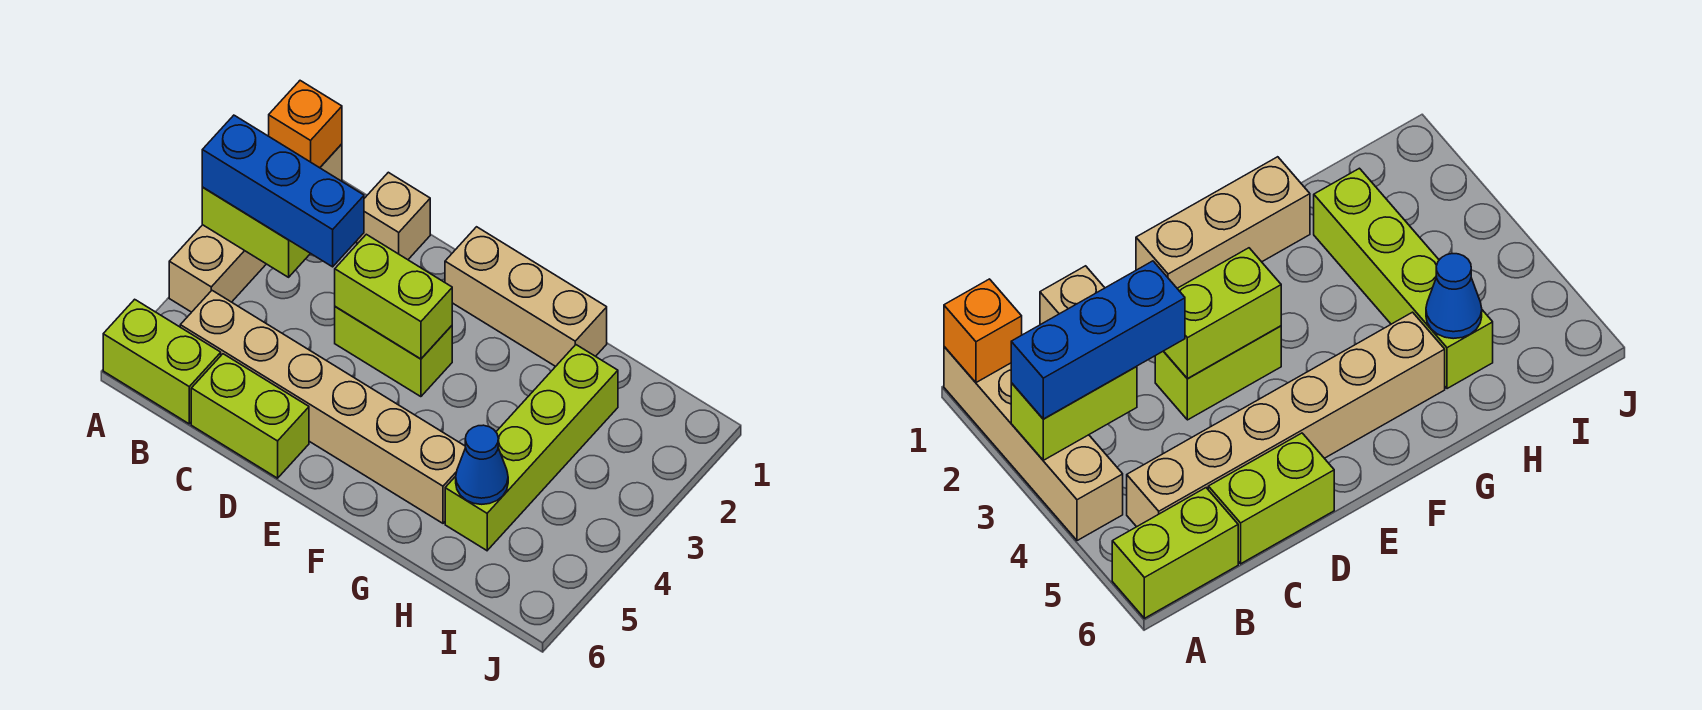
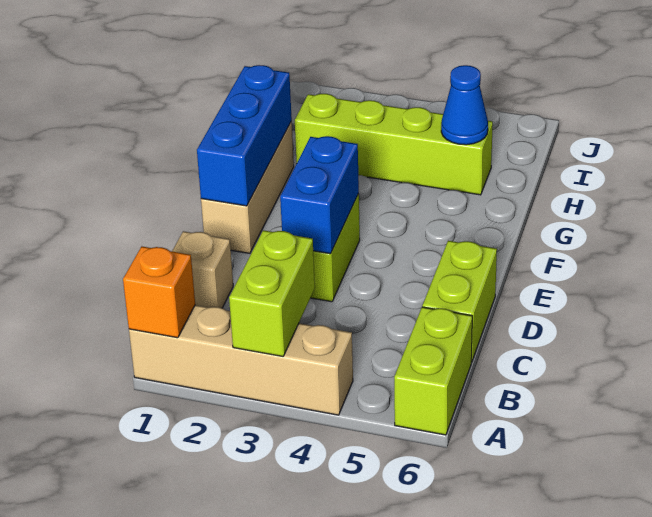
blue brick A3:C3 level 3 -> blue brick E1:G1 level 2
tan brick B5:G5 level 1 -> none
lime brick D3:E3 level 2 -> blue brick D3:E3 level 2

